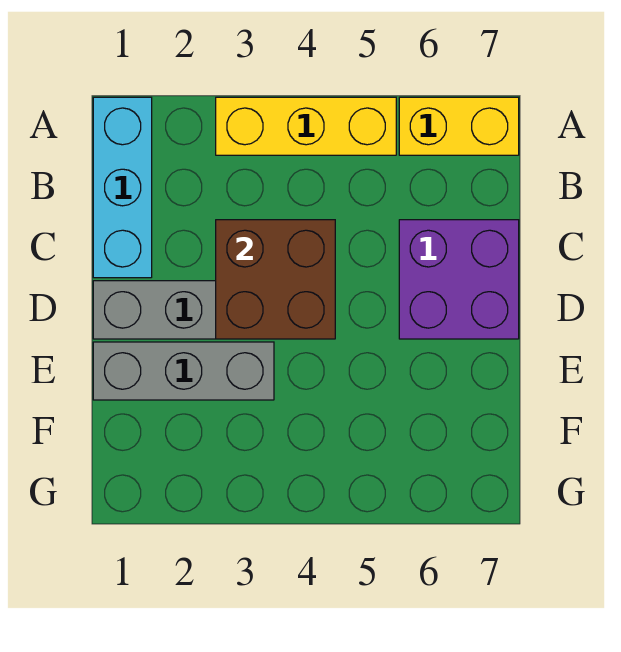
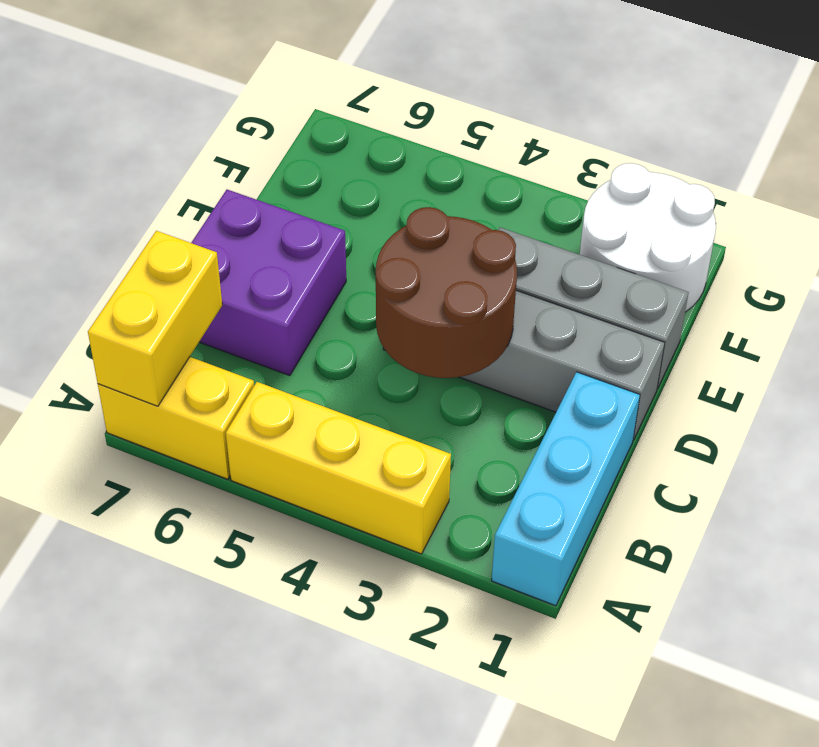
none -> yellow brick A7:B7 level 2
brown brick C3:D4 level 2 -> brown round brick C3:D4 level 2
none -> white round brick F1:G2 level 1

